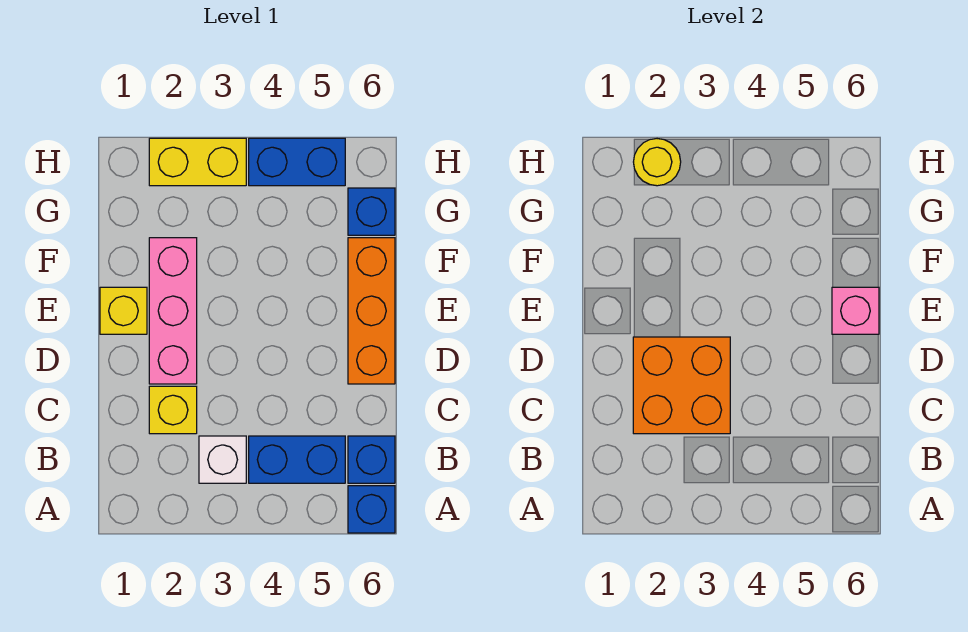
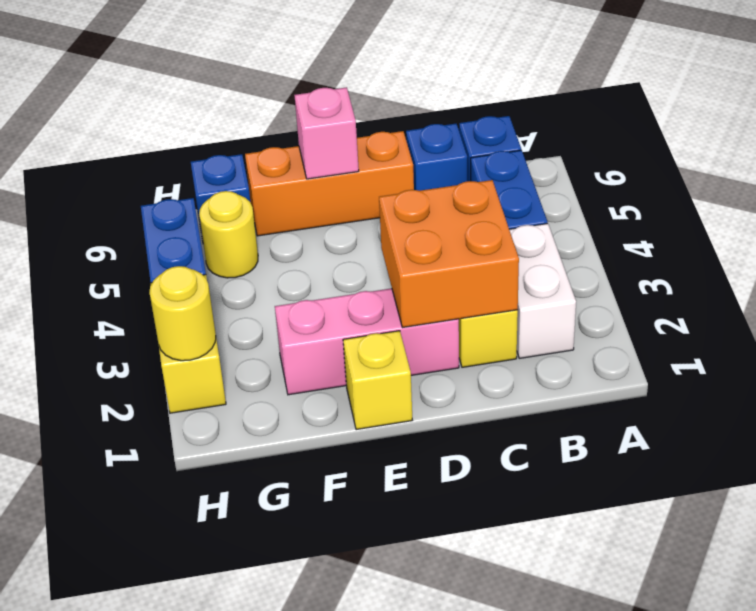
blue brick A6 level 1 -> blue brick C6 level 1
white brick B3 level 1 -> white brick B2:B3 level 1
none -> yellow round brick G5 level 1

